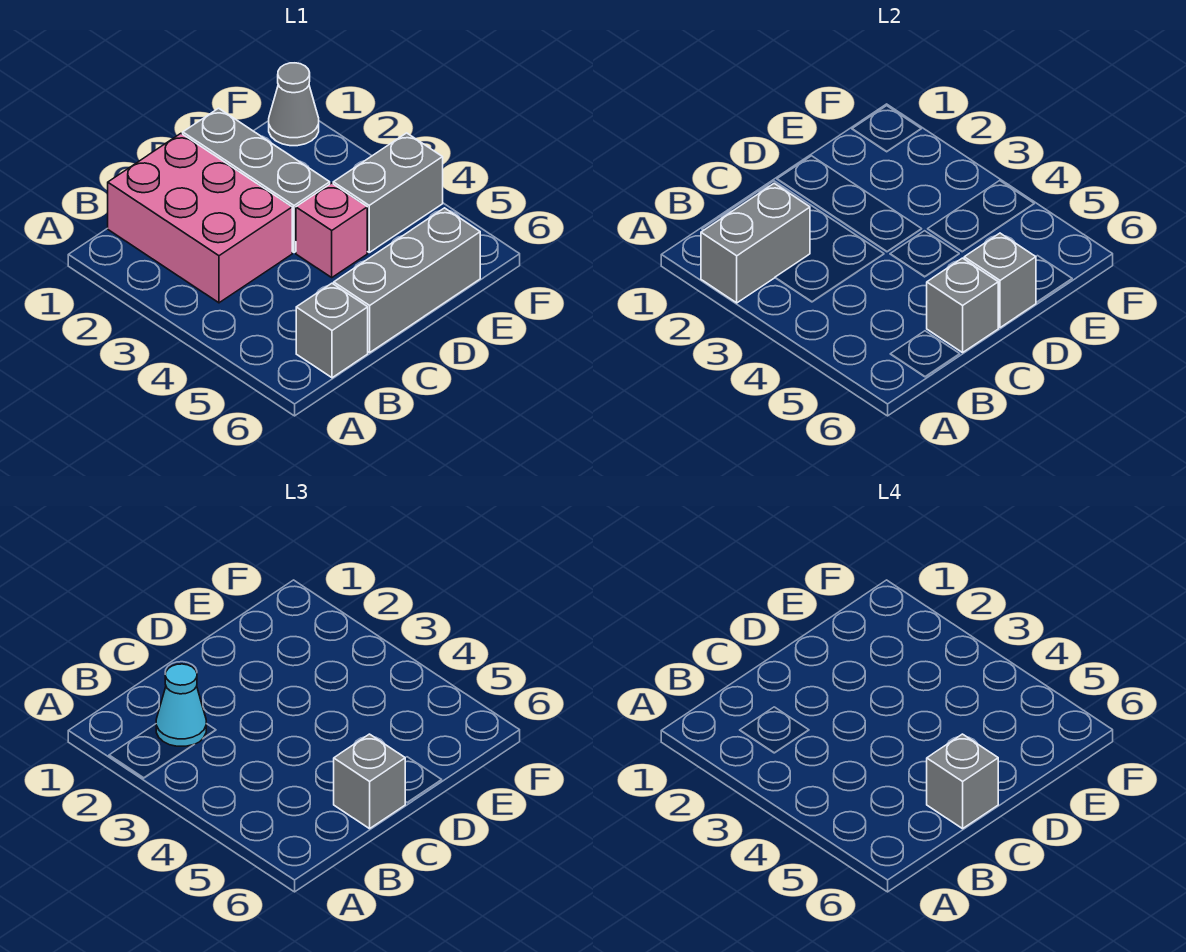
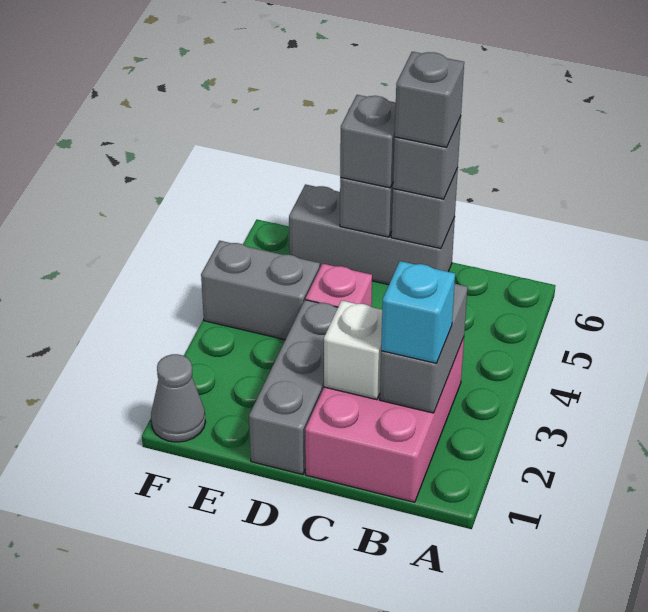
grey brick A2:B2 level 2 -> grey brick B2:B3 level 2
cyan cone B2 level 3 -> cyan brick B2 level 3
grey brick B6 level 1 -> grey brick D6 level 3
none -> white brick C2 level 2

